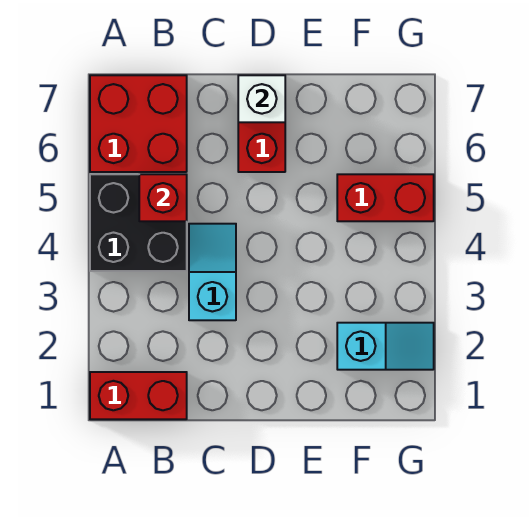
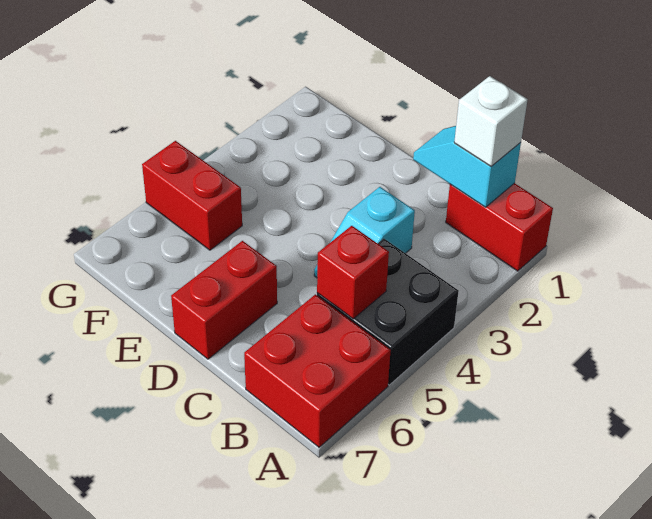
white brick D7 level 2 -> white brick B1 level 3
cyan slope F2:G2 level 1 top F -> cyan slope B1:C1 level 2 top B

